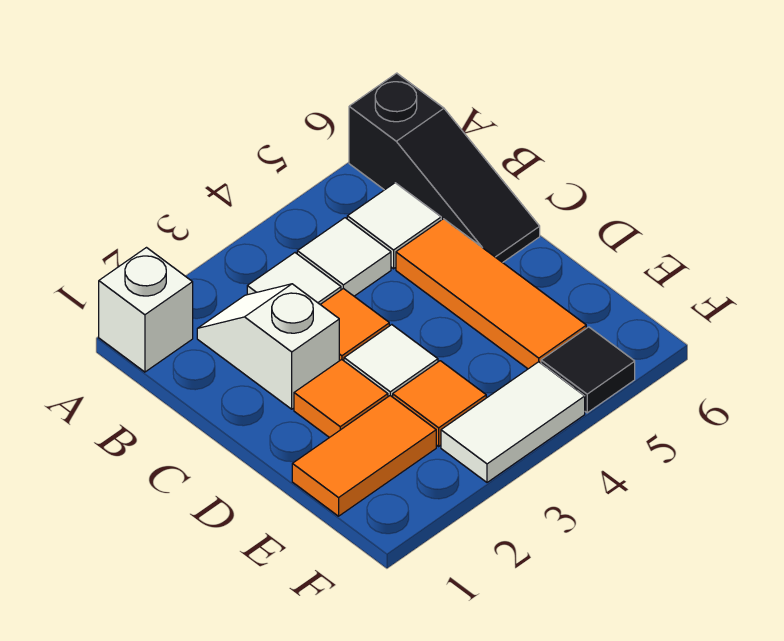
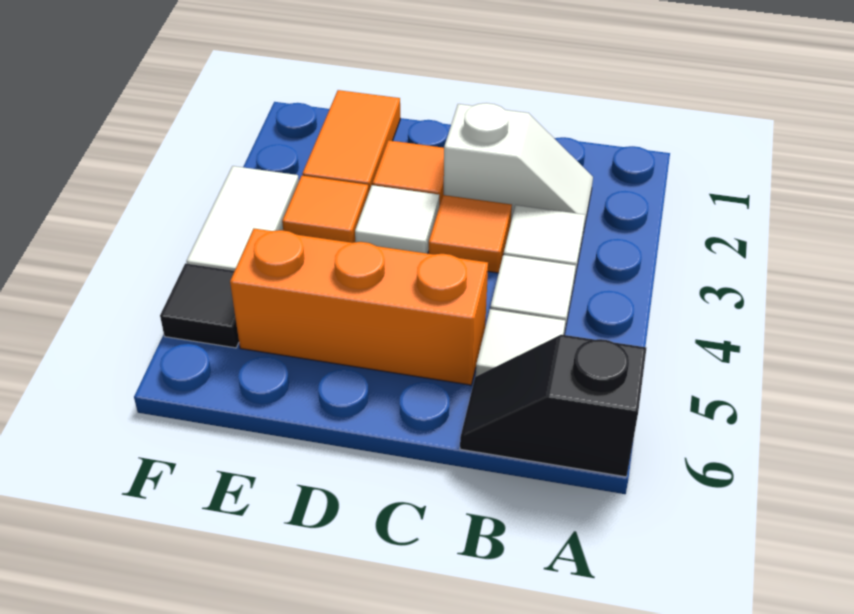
white brick A1 level 1 -> none
black slope A6:C6 level 1 top A -> black slope A6:B6 level 1 top A
orange tile C5:E5 level 1 -> orange brick C5:E5 level 1

